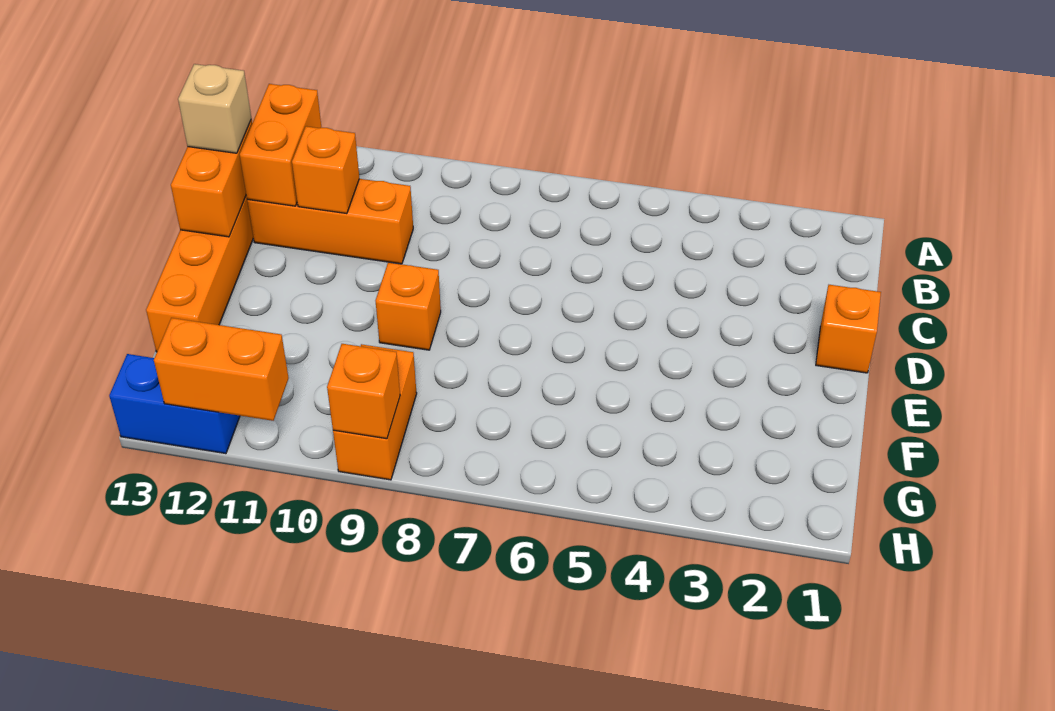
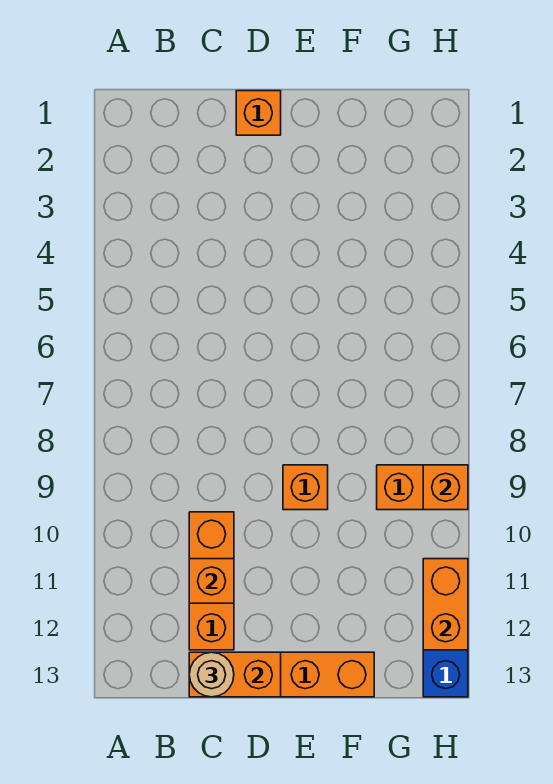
orange brick B12:C12 level 2 -> none
tan brick C13 level 3 -> tan round brick C13 level 3

